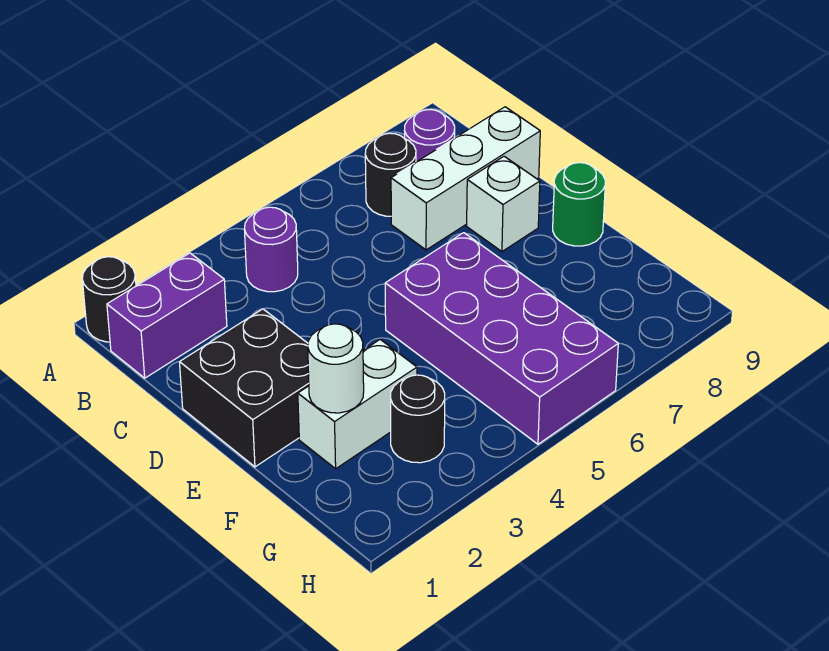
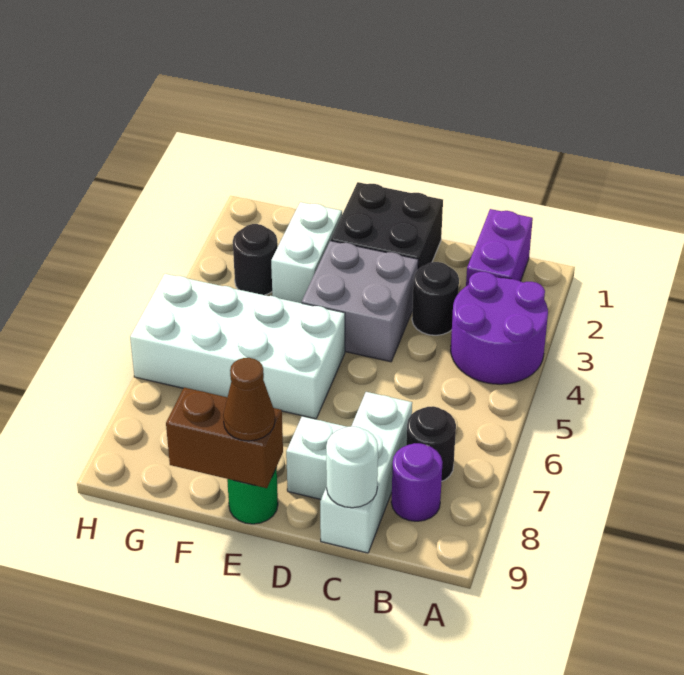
black round brick A1 level 1 -> black round brick C3 level 1
purple round brick B4 level 1 -> purple round brick A3:B4 level 1
none -> grey brick D3:E4 level 1
purple brick E5:H6 level 1 -> white brick E5:H6 level 1
none -> brown brick E9:F9 level 2
none -> brown cone E9 level 3
white round brick F2 level 2 -> white round brick C9 level 2

